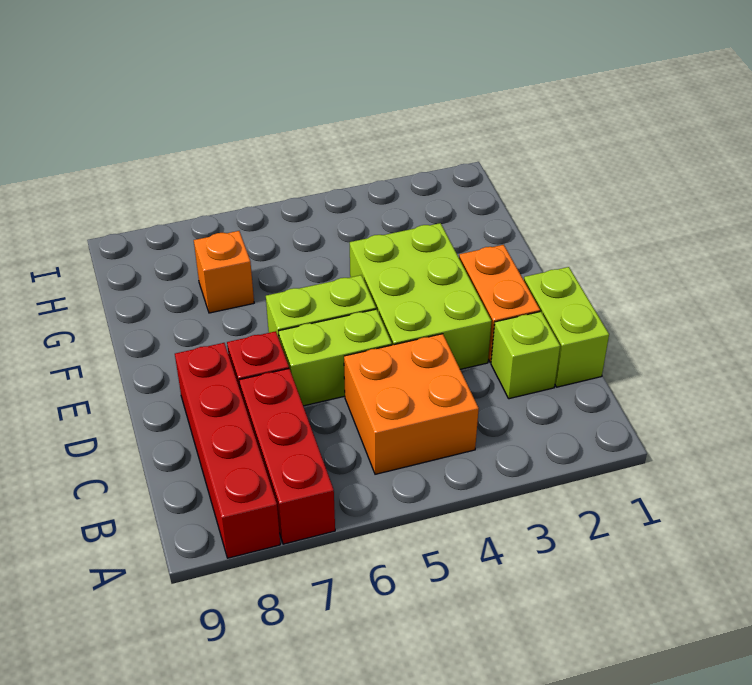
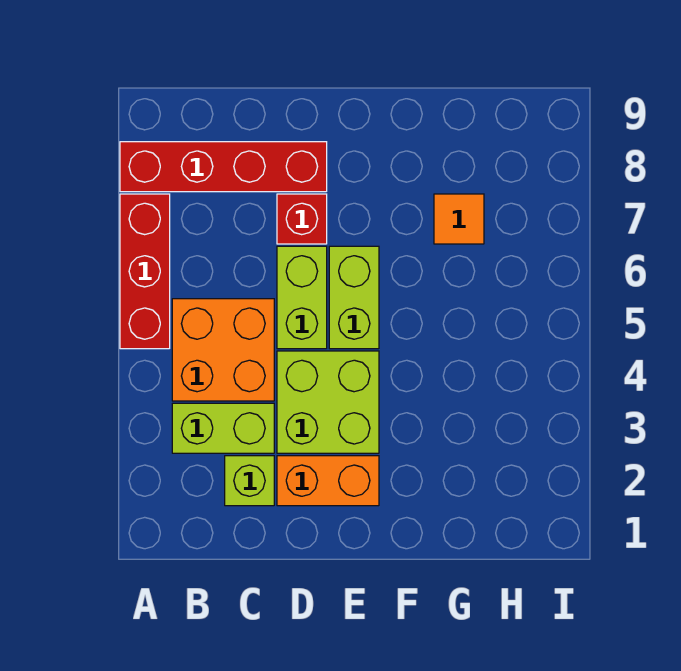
red brick A7:C7 level 1 -> red brick A5:A7 level 1
lime brick C1:D1 level 1 -> lime brick B3:C3 level 1
lime brick D3:F4 level 1 -> lime brick D3:E4 level 1
orange brick G7 level 1 -> orange tile G7 level 1

